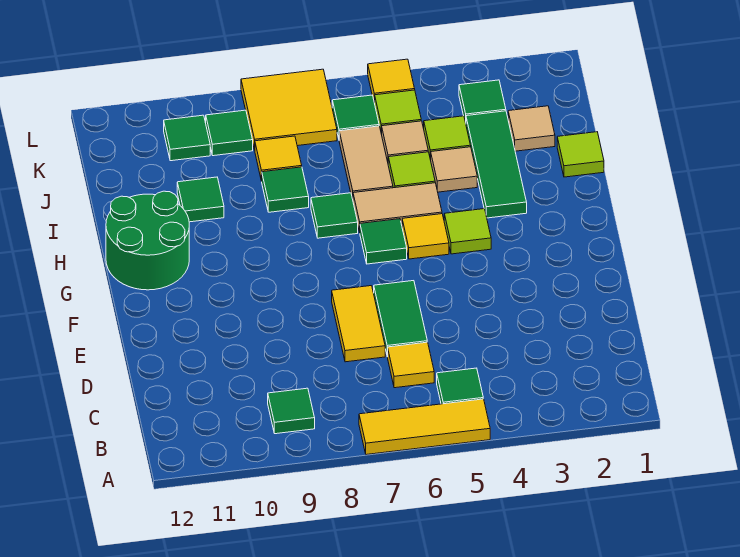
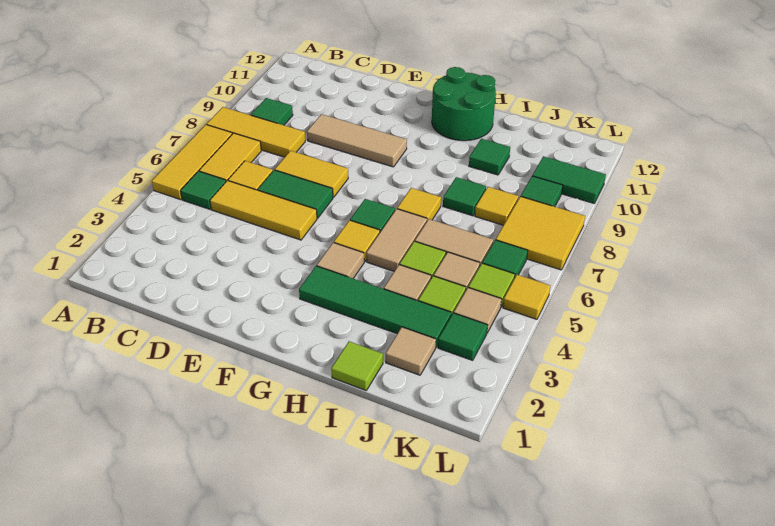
none -> yellow tile A8:C8 level 1
none -> yellow tile B6:B7 level 1
none -> yellow tile C5:E5 level 1
none -> tan tile D9:F9 level 1
lime tile G4 level 1 -> tan tile G4 level 1
green tile H3:J3 level 1 -> green tile G3:J3 level 1
green tile H7 level 1 -> yellow tile H7 level 1
none -> tan tile K4 level 1
green tile K10 level 1 -> green tile K10:L10 level 1

